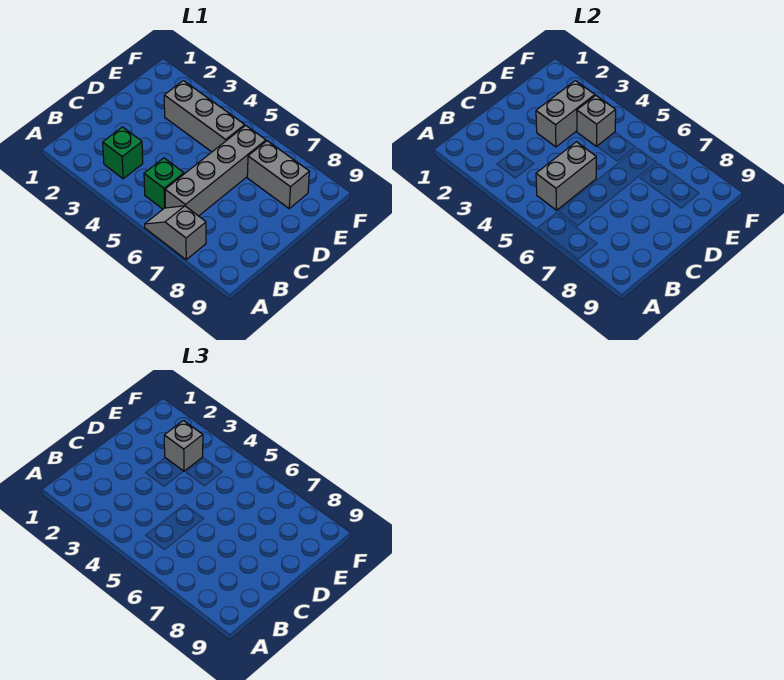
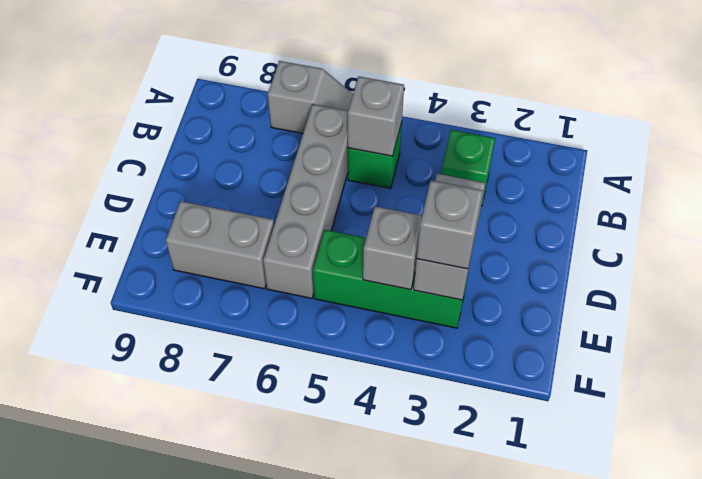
grey brick B5:C5 level 2 -> grey brick B5 level 2
grey brick E3:E5 level 1 -> green brick E3:E5 level 1

